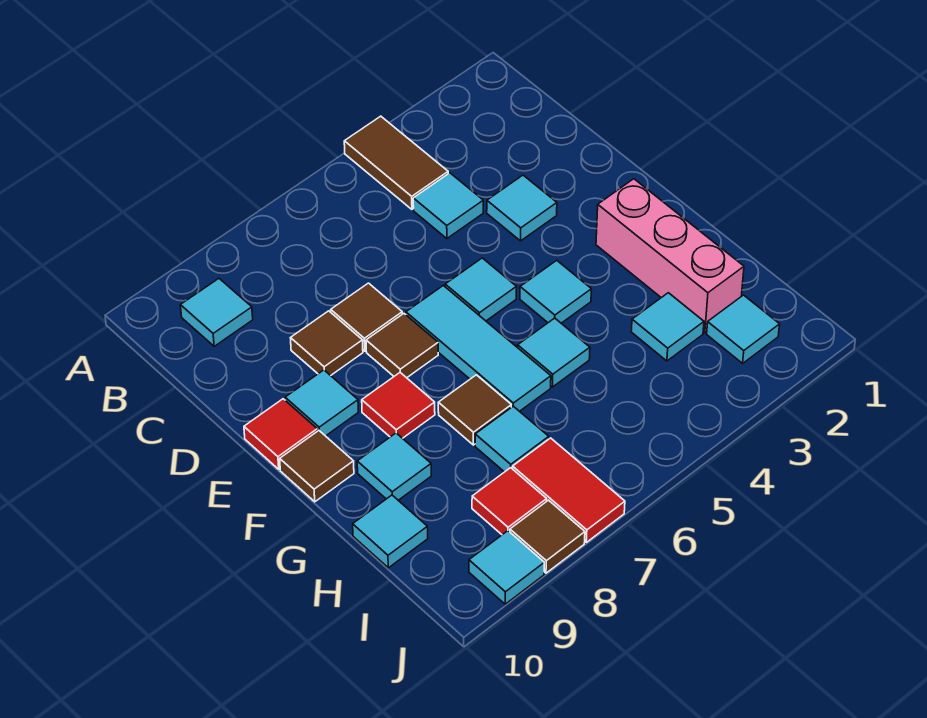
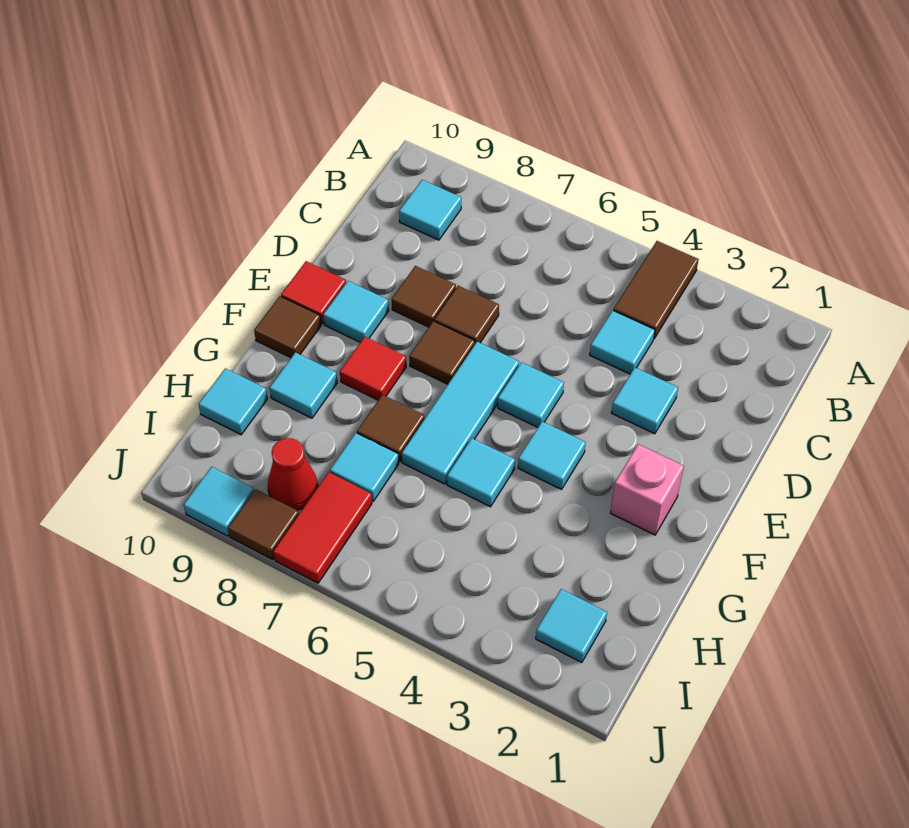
pink brick F2:H2 level 1 -> pink brick F2 level 1
cyan tile H3 level 1 -> none
red tile I8 level 1 -> red cone I8 level 1

